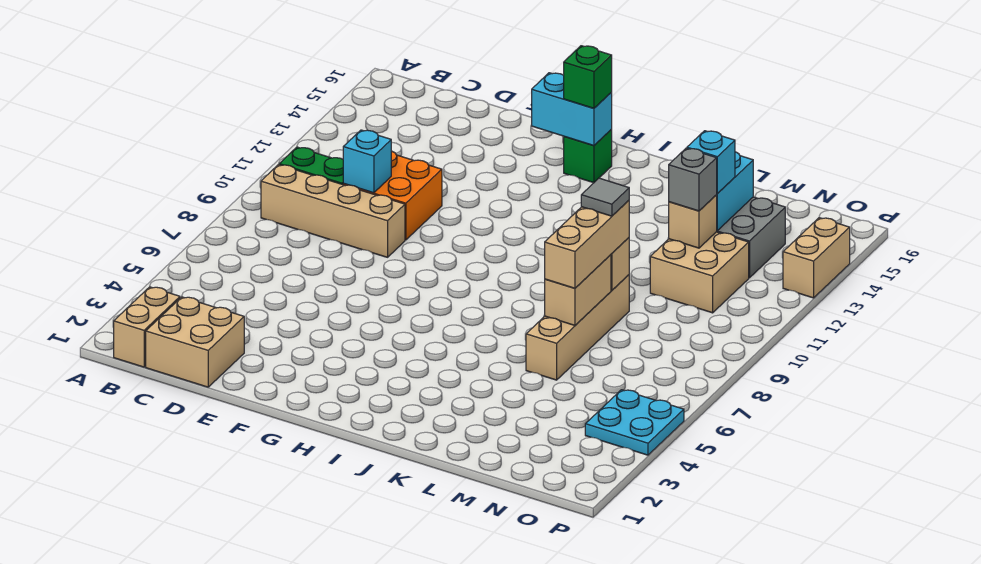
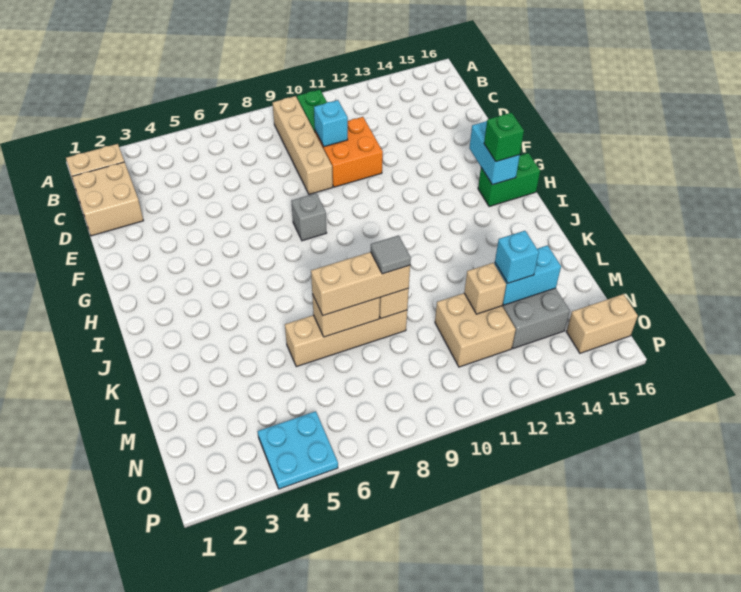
green brick H15 level 1 -> green brick H15:H16 level 1
grey brick M12 level 3 -> grey brick G8 level 1
tan brick P13:P14 level 1 -> tan brick O15:O16 level 1

